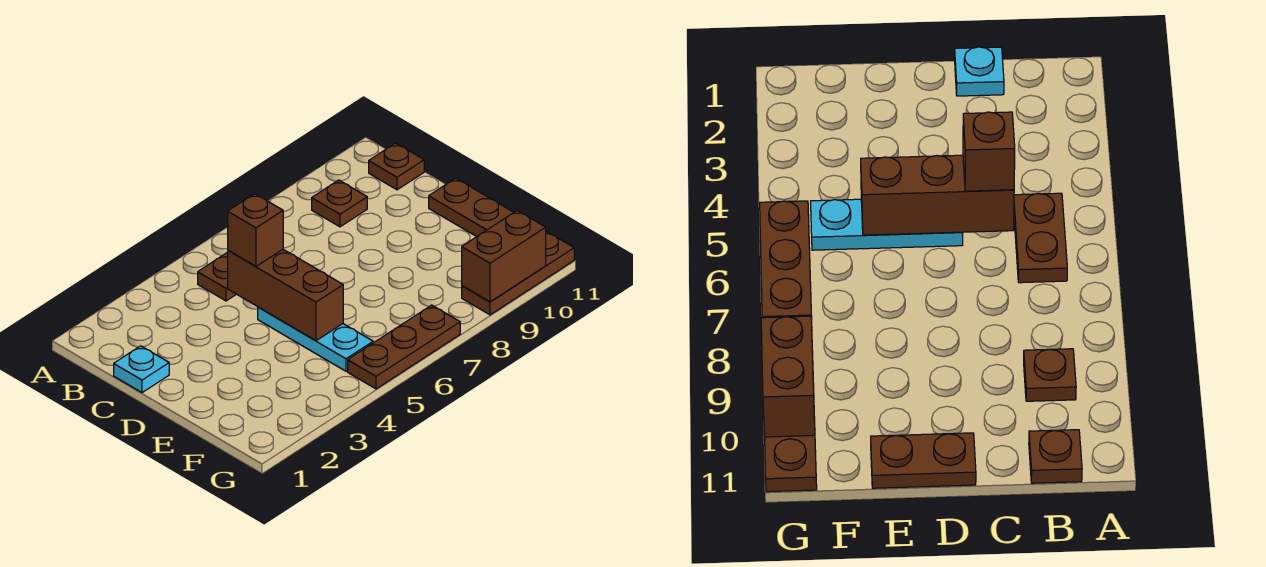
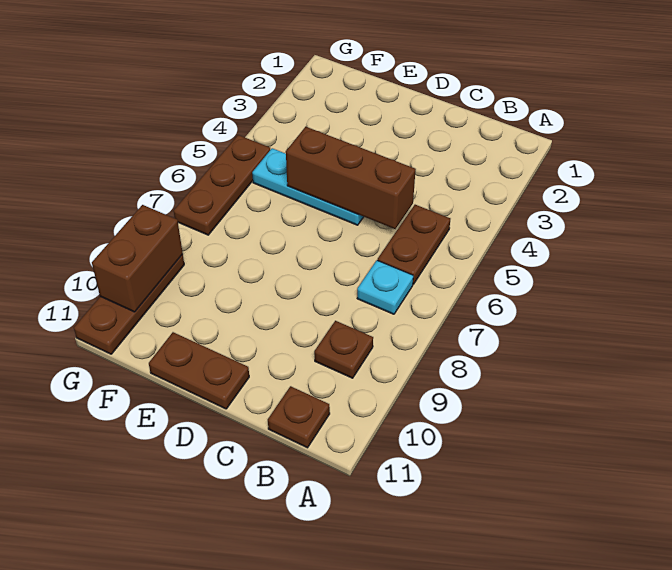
cyan plate C1 level 1 -> cyan plate B7 level 1
brown brick C5 level 3 -> none

